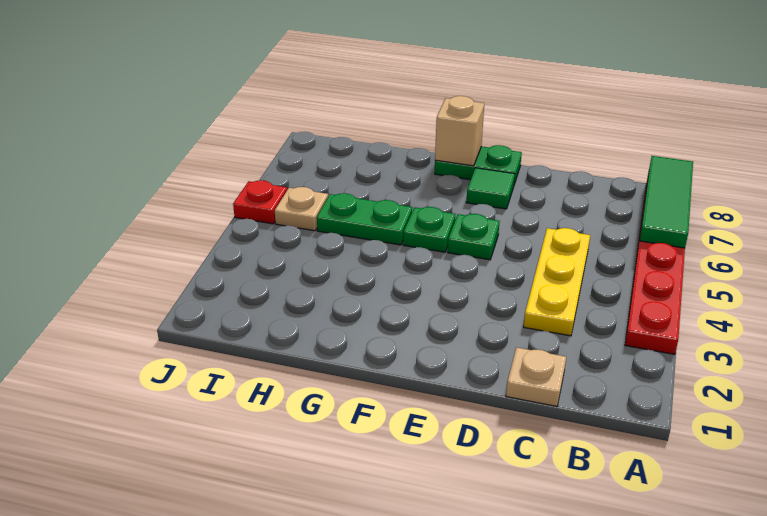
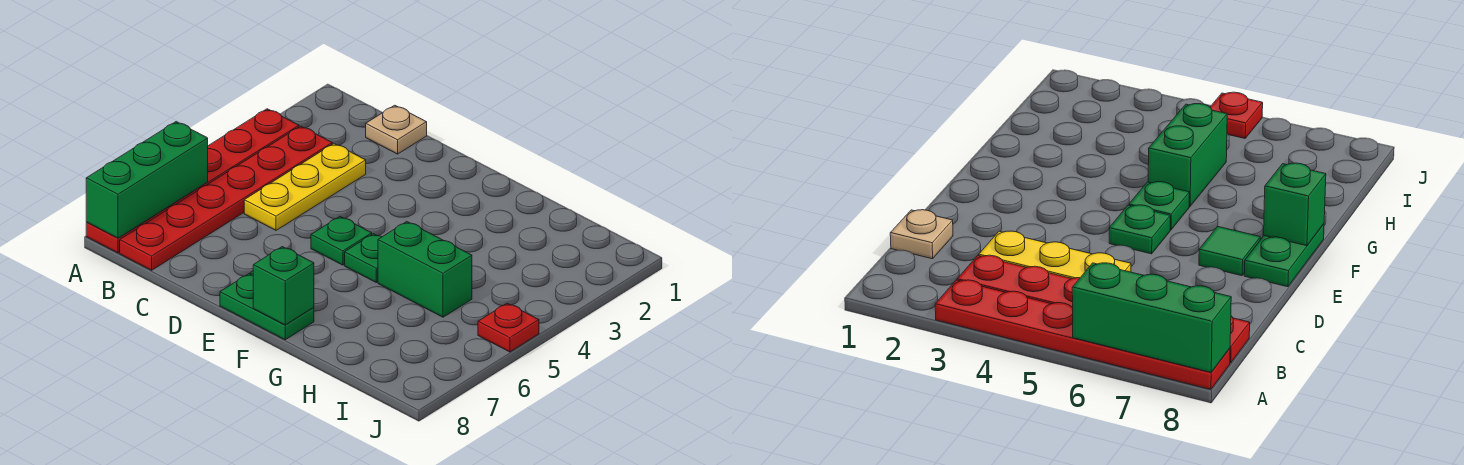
green tile A6:A8 level 2 -> green brick A6:A8 level 2
none -> red plate B3:B8 level 1
tan brick F8 level 2 -> green brick F8 level 2
green plate G5:H5 level 1 -> green brick G5:H5 level 1
tan plate I5 level 1 -> none

